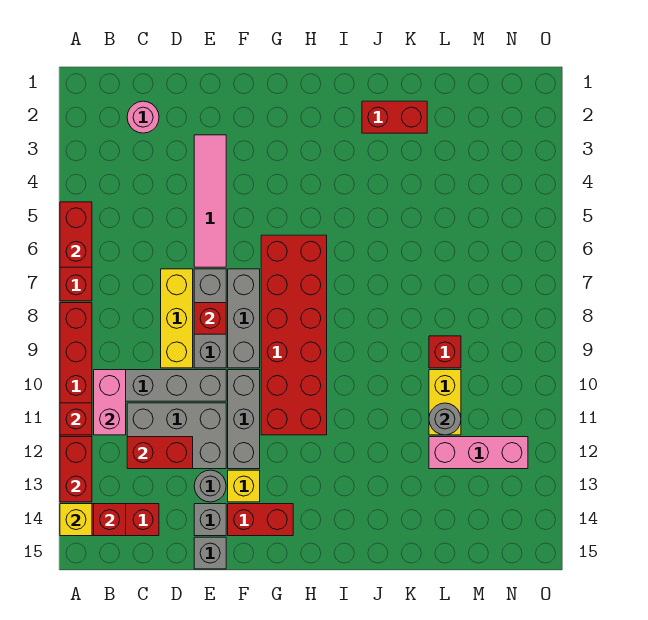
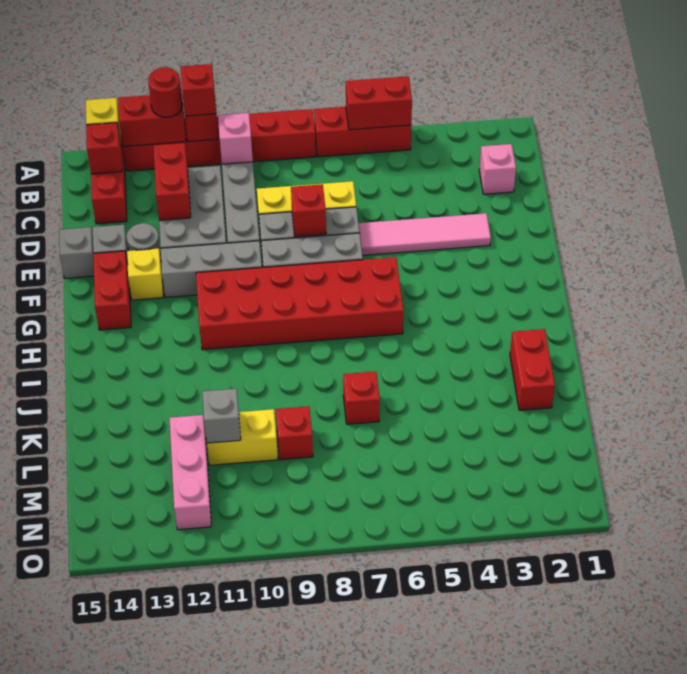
none -> red brick A11 level 3
none -> red round brick A12 level 3
pink brick B10:B11 level 2 -> pink brick B10 level 2
pink round brick C2 level 1 -> pink brick C2 level 1
none -> red brick K7 level 1
grey round brick L11 level 2 -> grey brick L11 level 2

